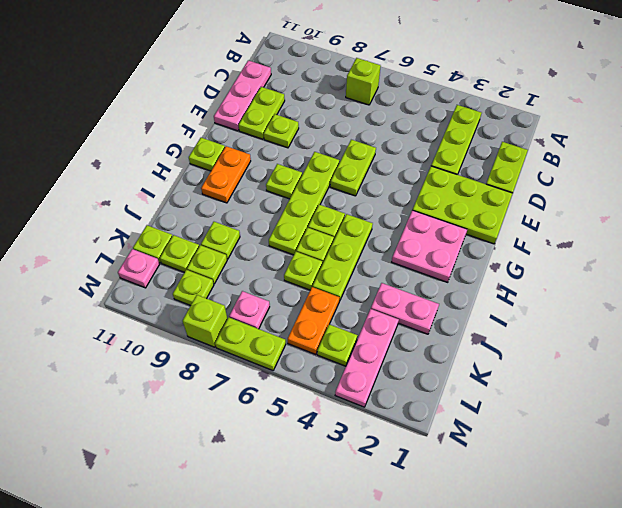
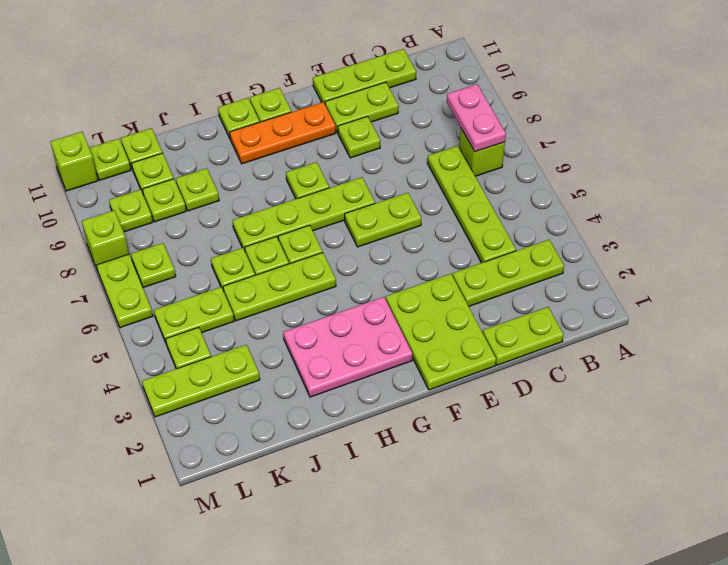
none -> lime plate C4:C7 level 1
pink plate C11:E11 level 1 -> lime plate C11:E11 level 1
pink plate G2:H3 level 1 -> pink plate G2:I3 level 1
orange plate G10:H10 level 1 -> orange plate F10:H10 level 1
none -> lime plate H11 level 1
pink plate J2:J3 level 1 -> pink plate B7:B8 level 2
pink plate K3:M3 level 1 -> lime plate K3:M3 level 1
orange plate K5:L5 level 1 -> lime plate K5:L5 level 1
pink plate L7 level 1 -> lime plate L7 level 1
pink plate L11 level 1 -> lime plate L11 level 1
none -> lime brick M11 level 1

